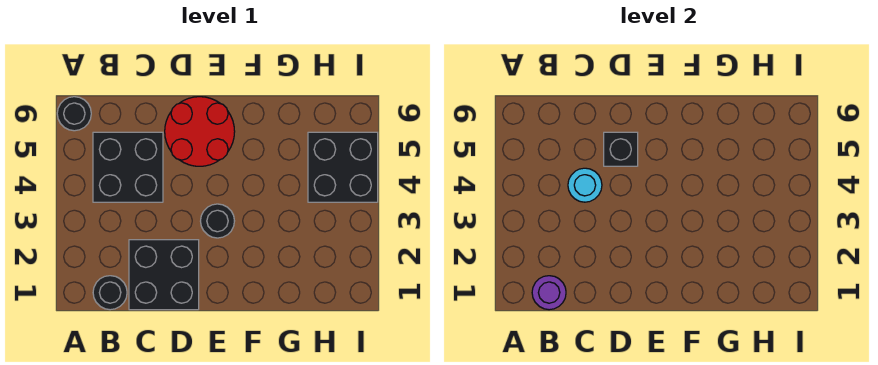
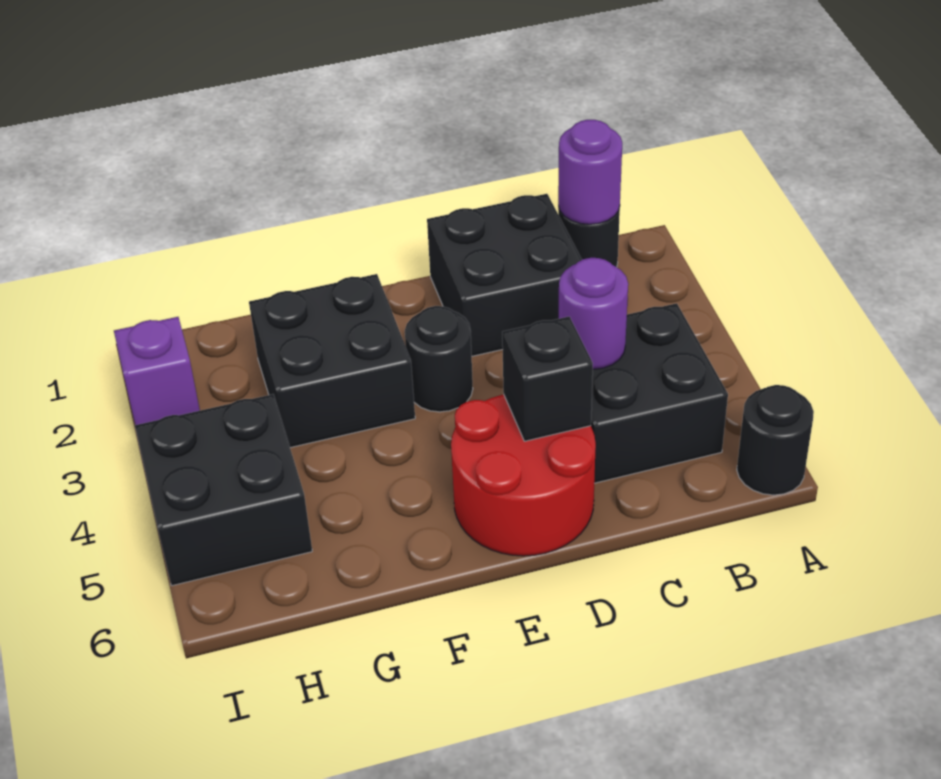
cyan round brick C4 level 2 -> purple round brick C4 level 2
none -> black brick F2:G3 level 1
none -> purple brick I2 level 1

